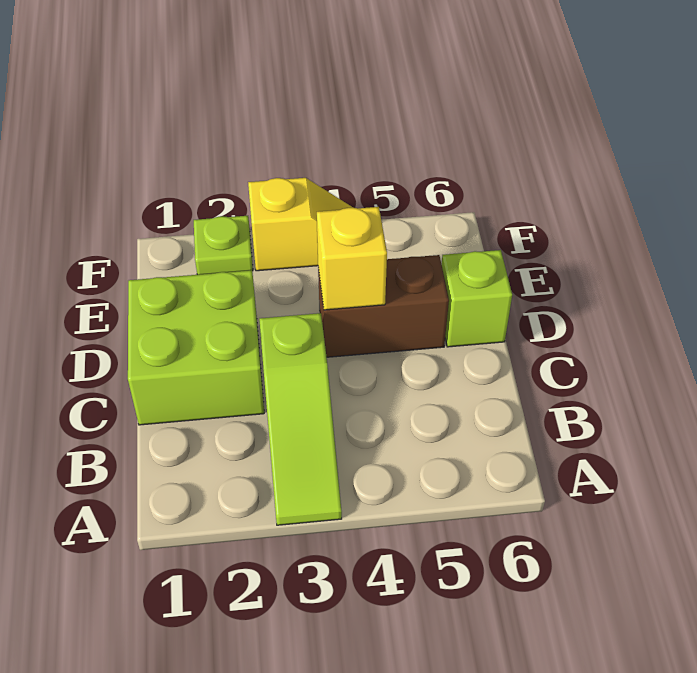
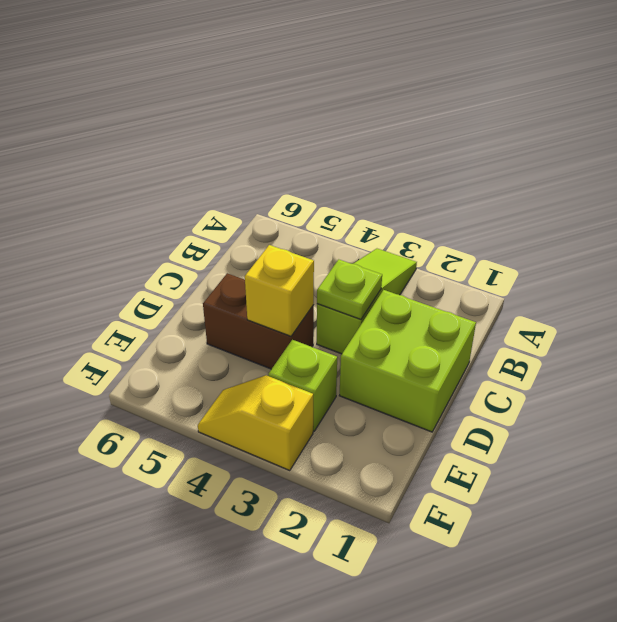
lime brick D6 level 1 -> lime brick E3 level 1
lime plate F2 level 1 -> lime plate C3 level 2

